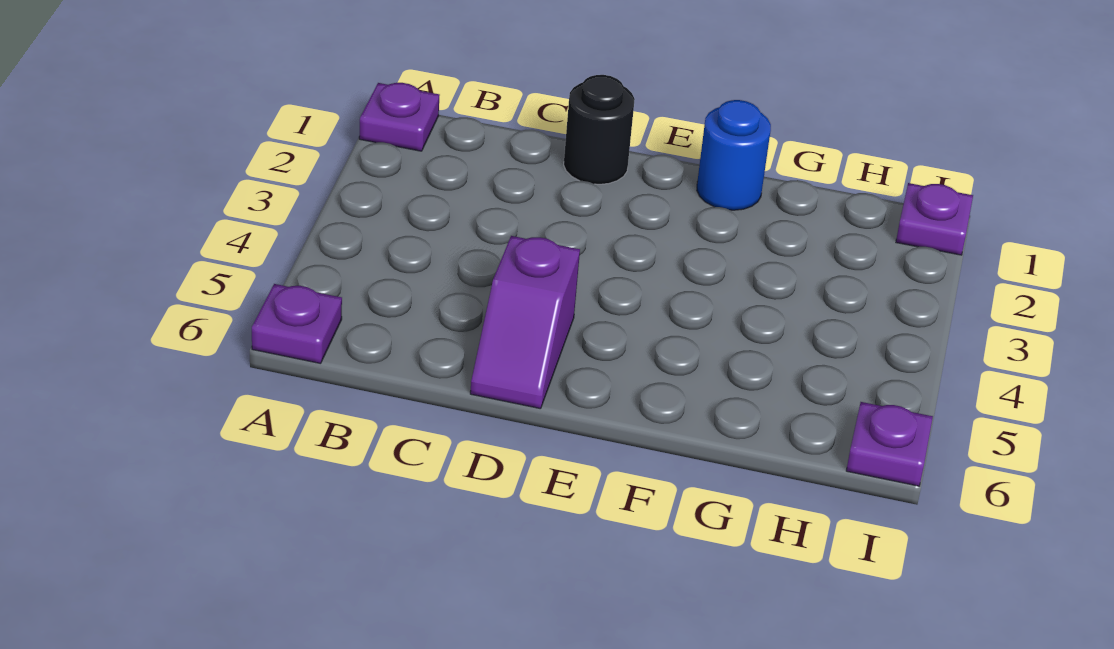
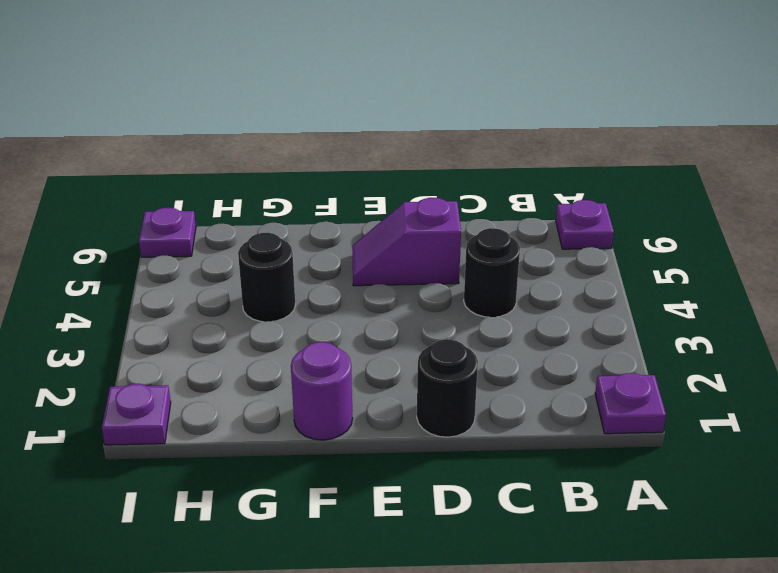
none -> black round brick C4 level 1
purple slope D5:D6 level 1 top 5 -> purple slope D5:E5 level 1 top D
blue round brick F1 level 1 -> purple round brick F1 level 1
none -> black round brick G4 level 1

